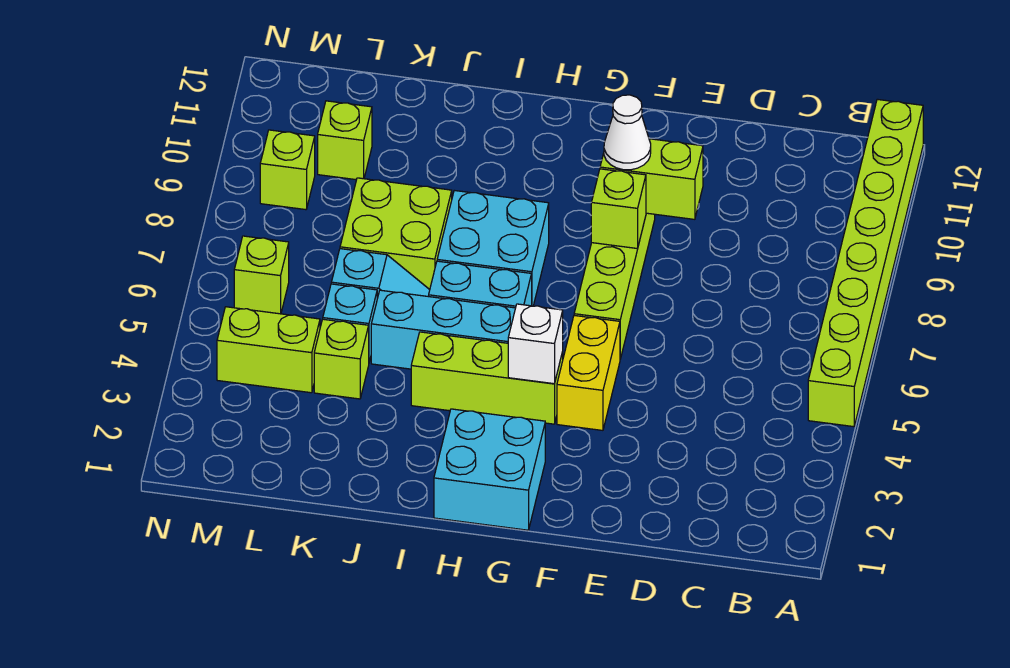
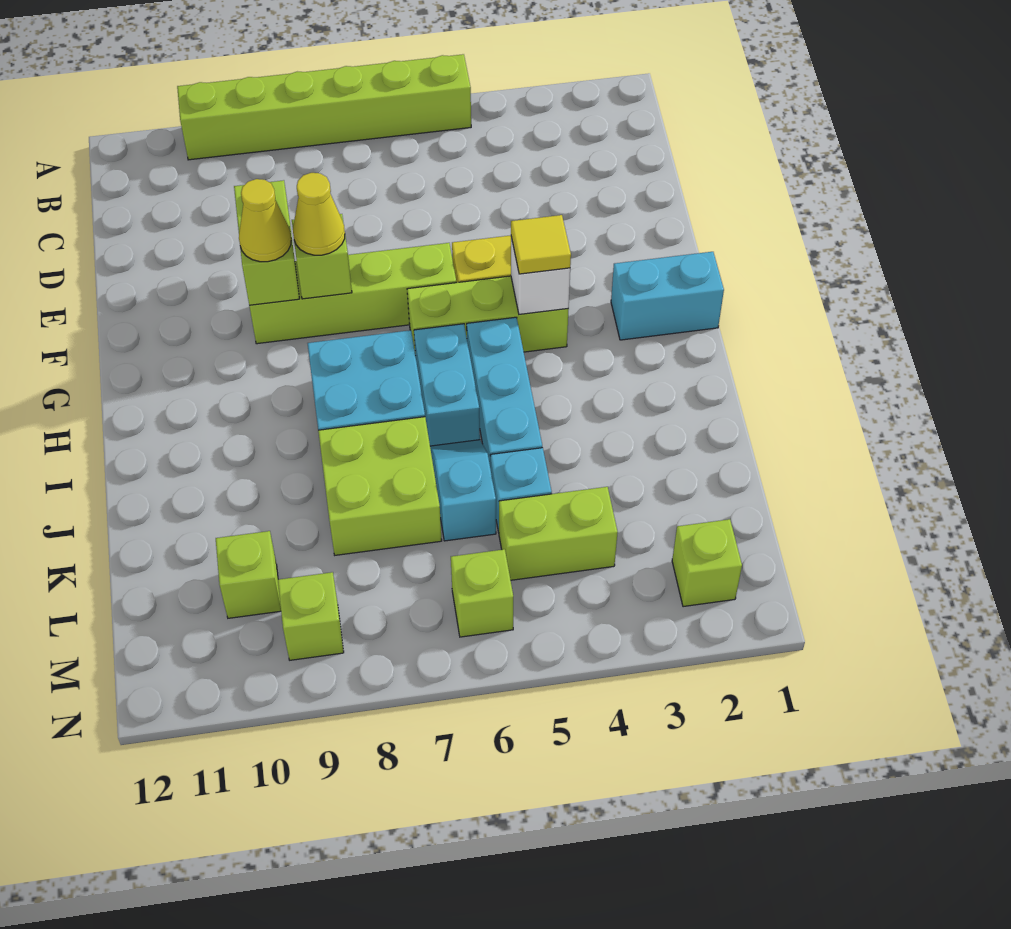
lime brick A5:A12 level 1 -> lime brick A5:A10 level 1
none -> yellow cone F8 level 3
white cone F9 level 3 -> yellow cone F9 level 3
cyan brick G1:H2 level 1 -> cyan brick G1:G2 level 1
lime brick G4:I4 level 1 -> lime brick G4:G6 level 1
none -> yellow tile G4 level 3
lime brick K4 level 1 -> lime brick M2 level 1
lime brick L4:M4 level 1 -> lime brick L4:L5 level 1

